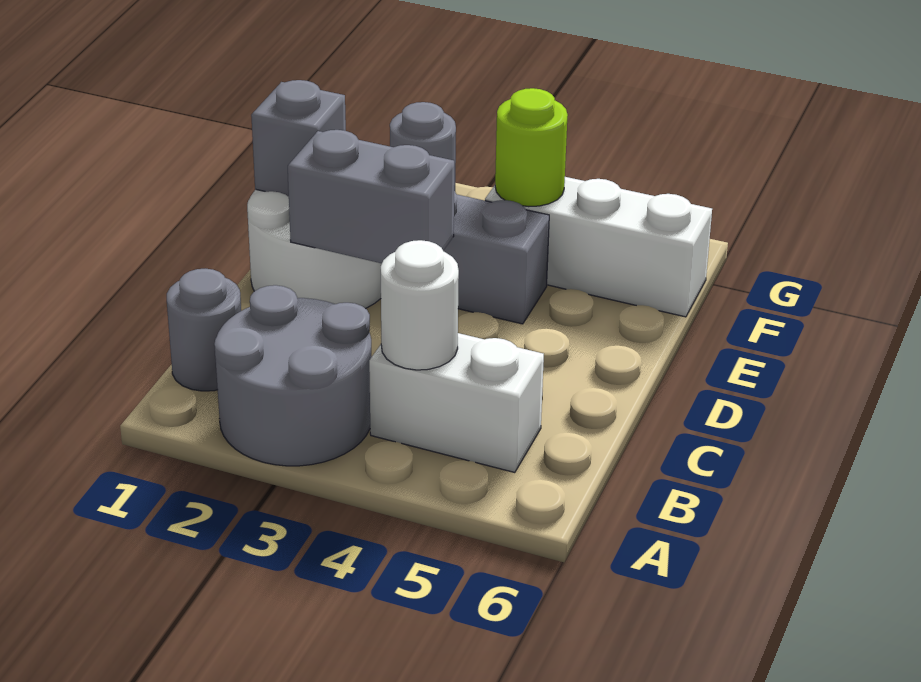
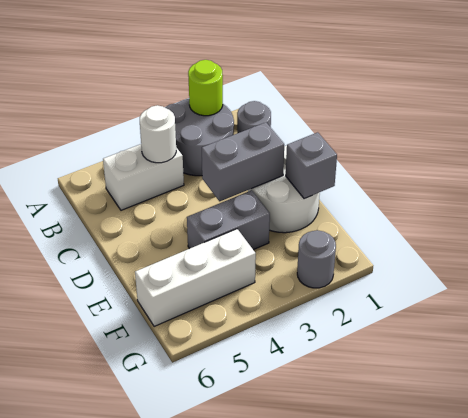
lime round brick F4 level 2 -> lime round brick A2 level 2

